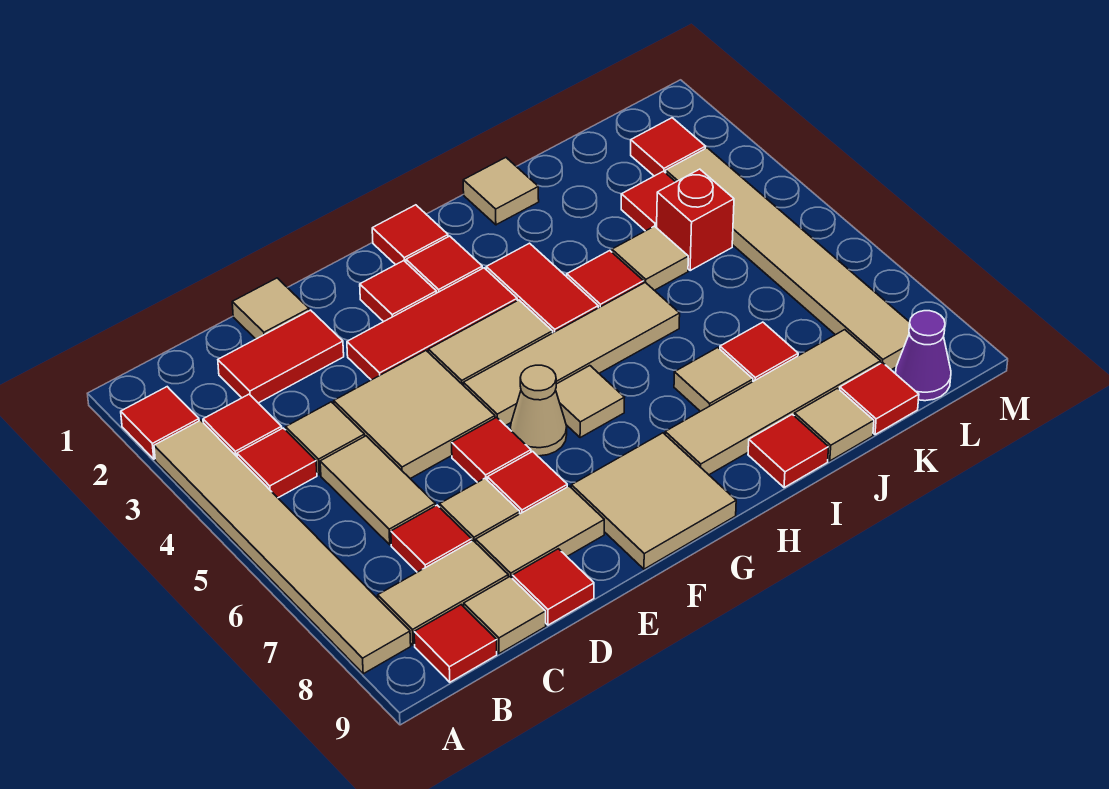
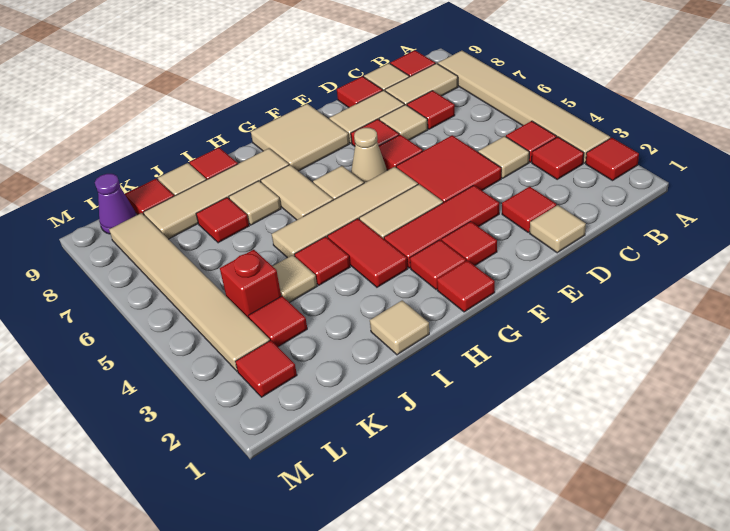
red tile C2:D2 level 1 -> red tile D2 level 1
tan tile C5:C6 level 1 -> tan tile H6:H7 level 1
tan tile D4:E5 level 1 -> red tile D4:E5 level 1

